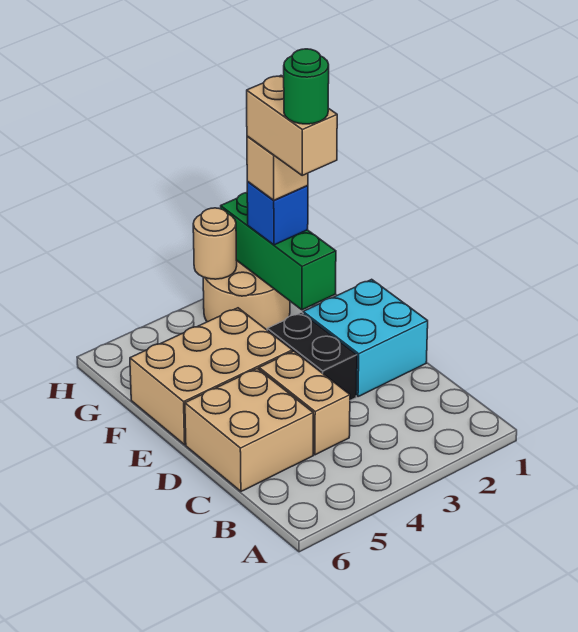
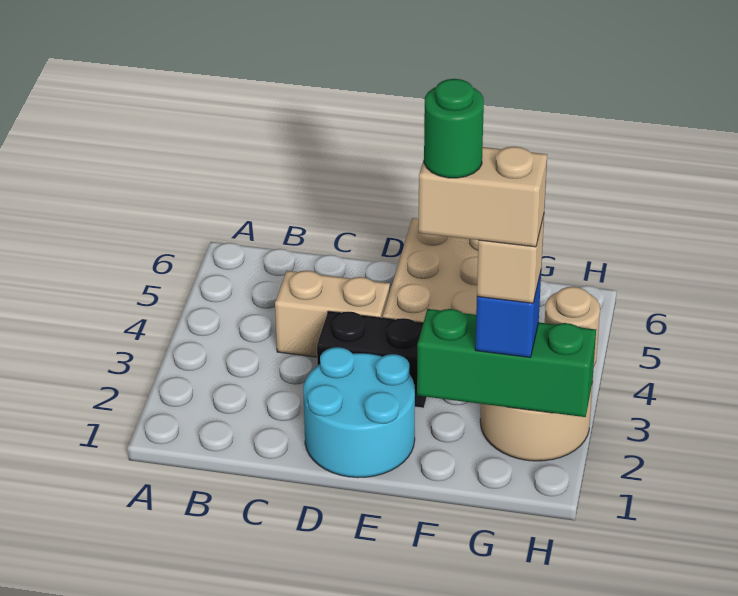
tan brick C5:D6 level 1 -> none
cyan brick D1:E2 level 1 -> cyan round brick D1:E2 level 1

